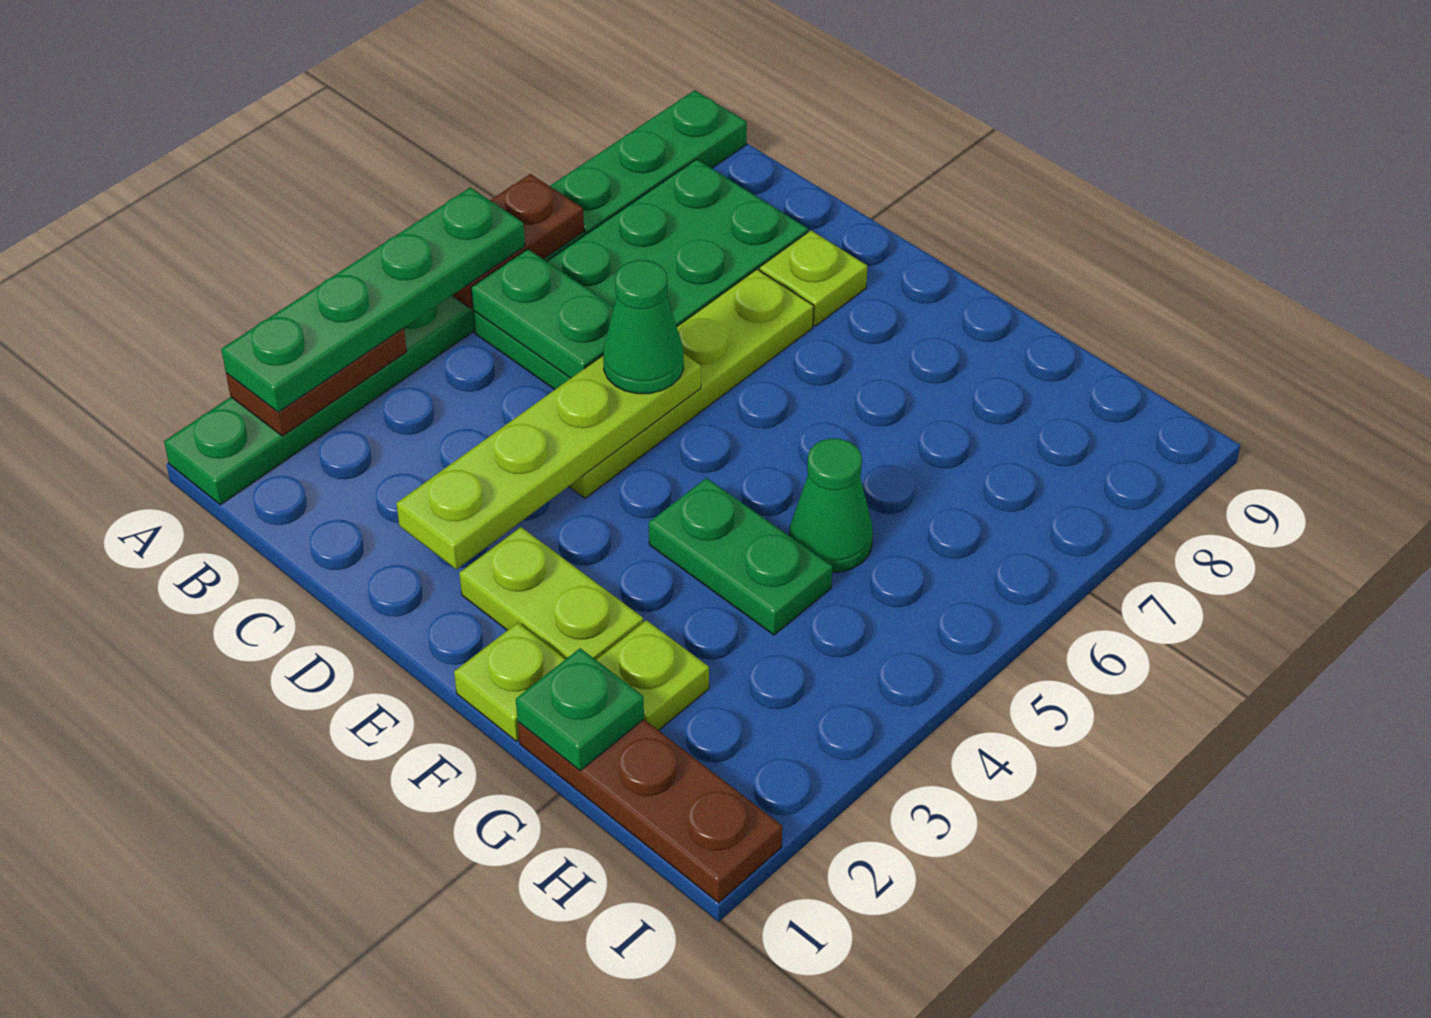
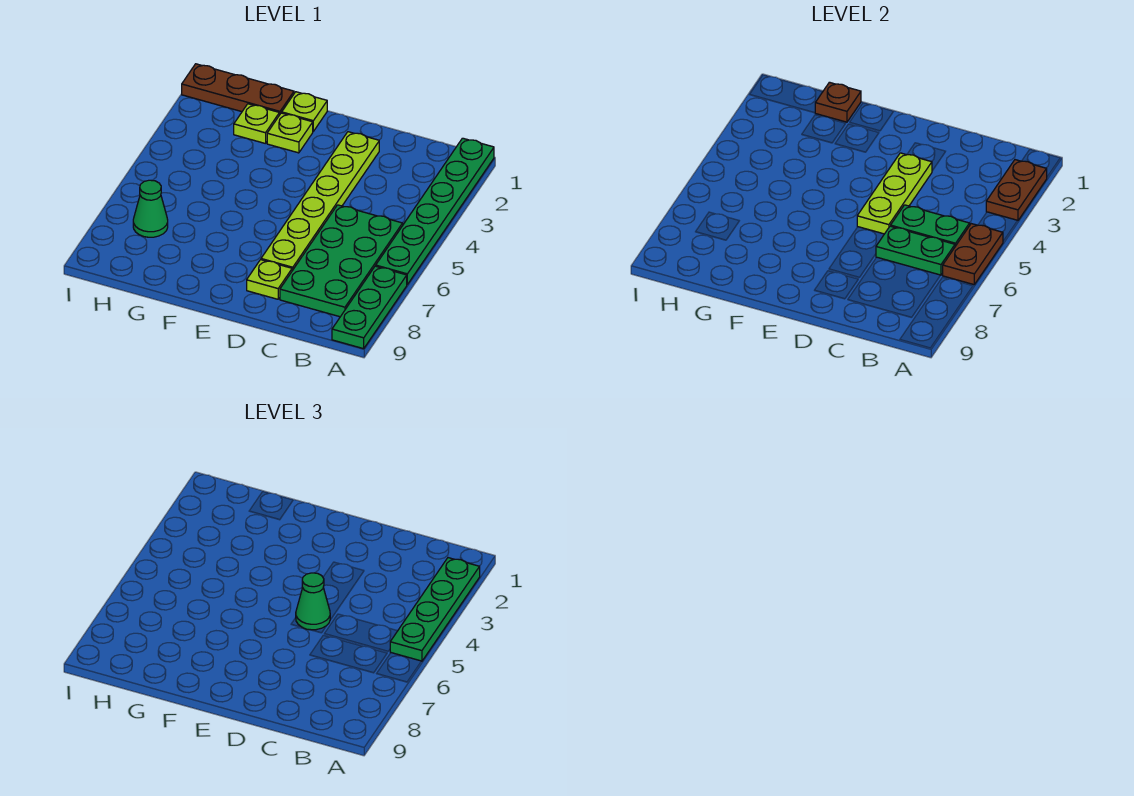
lime plate D2:D5 level 2 -> lime plate D3:D5 level 2
lime plate D4:D7 level 1 -> lime plate D2:D7 level 1
lime plate E2:F2 level 1 -> lime plate F2 level 1
green plate F4:G4 level 1 -> green plate B6:C6 level 2
green plate G1 level 2 -> brown plate G1 level 2
green cone G5 level 1 -> green cone H7 level 1

